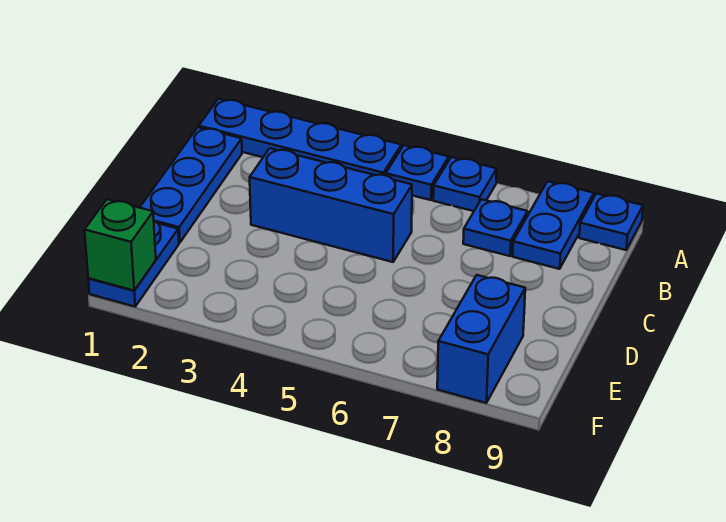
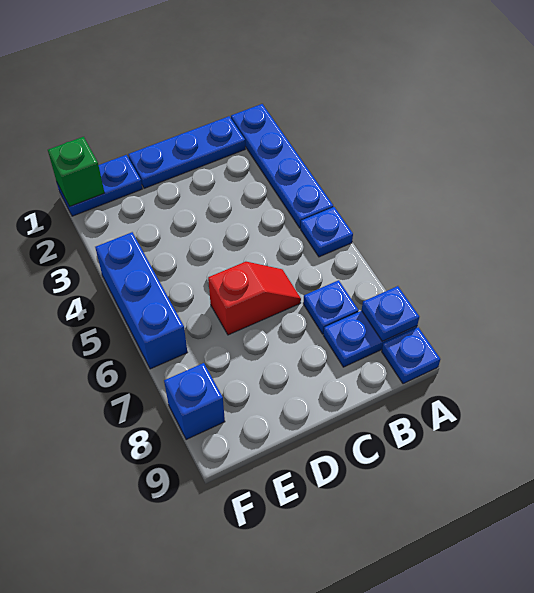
blue plate A6 level 1 -> blue plate A8 level 2
blue brick C3:C5 level 1 -> blue brick F4:F6 level 1
none -> red slope C6:D6 level 1 top D
blue brick E8:F8 level 1 -> blue brick F8 level 1

